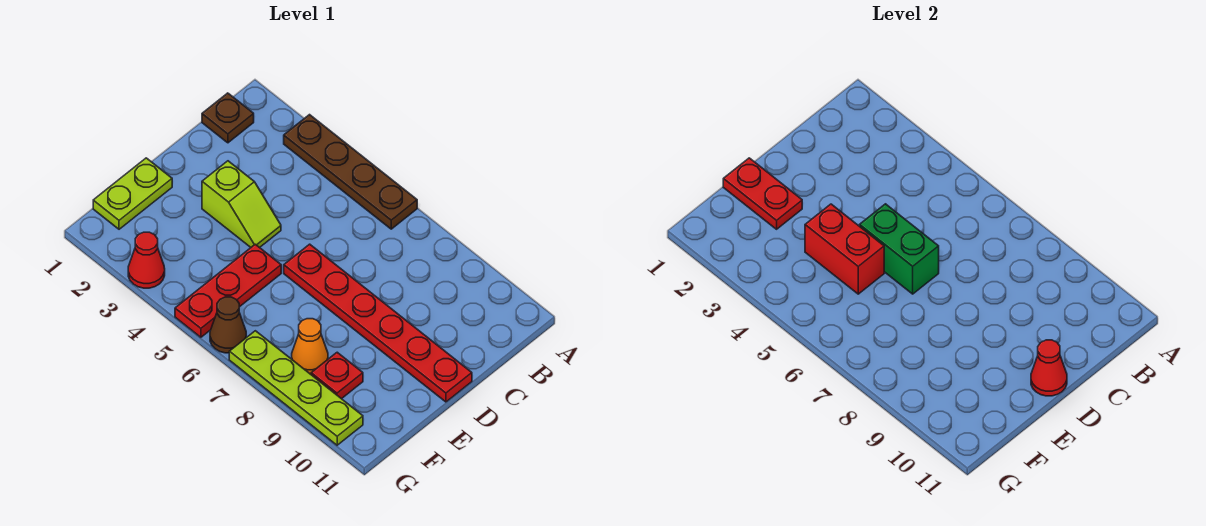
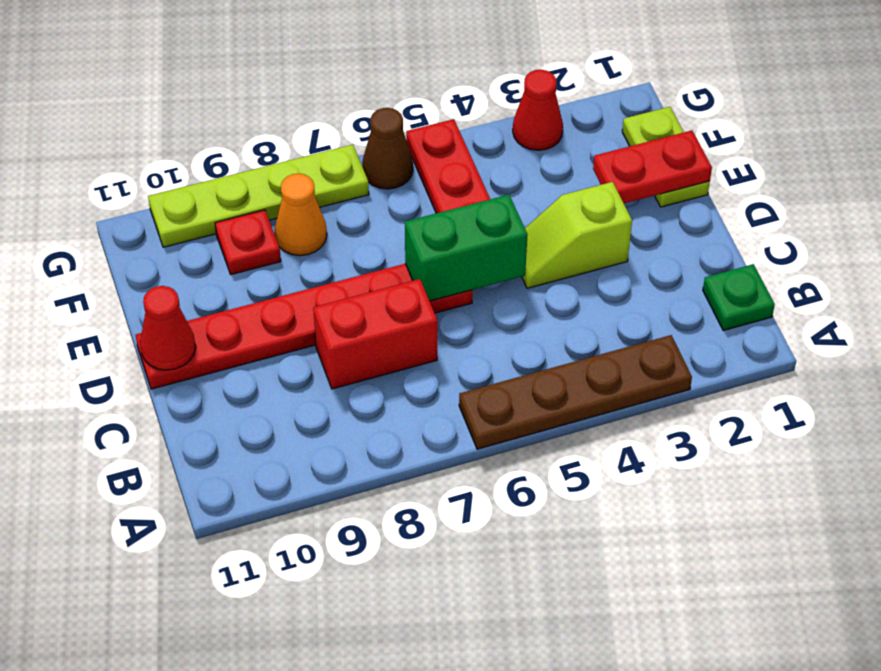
brown plate B1 level 1 -> green plate B1 level 1
red brick E4:E5 level 2 -> red brick C7:C8 level 1

